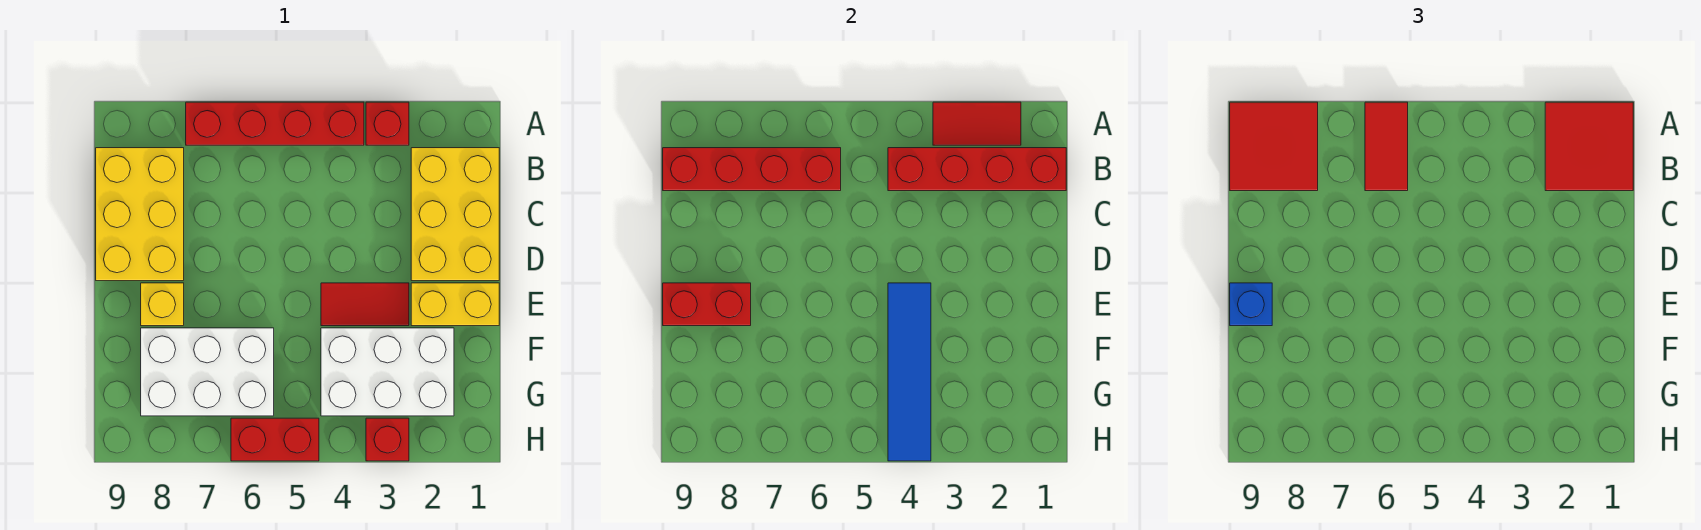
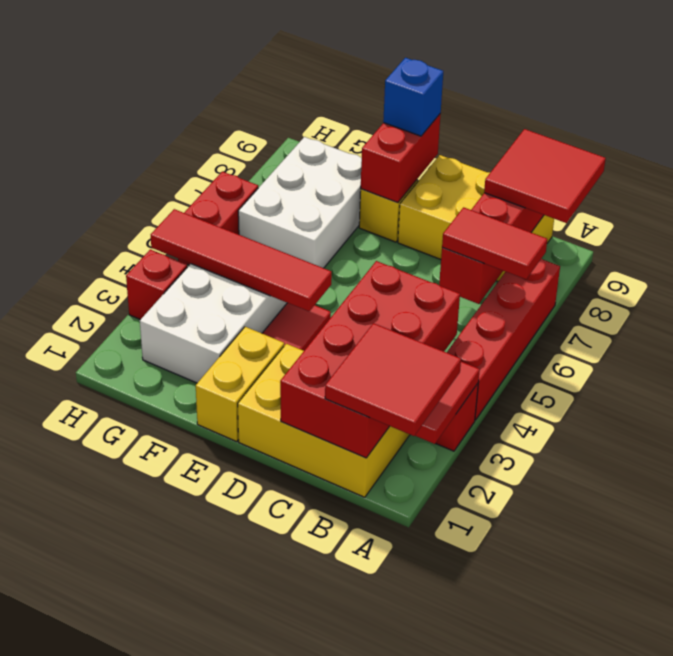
red brick B1:B4 level 2 -> red brick B1:C4 level 2
blue tile E4:H4 level 2 -> red tile E4:H4 level 2

